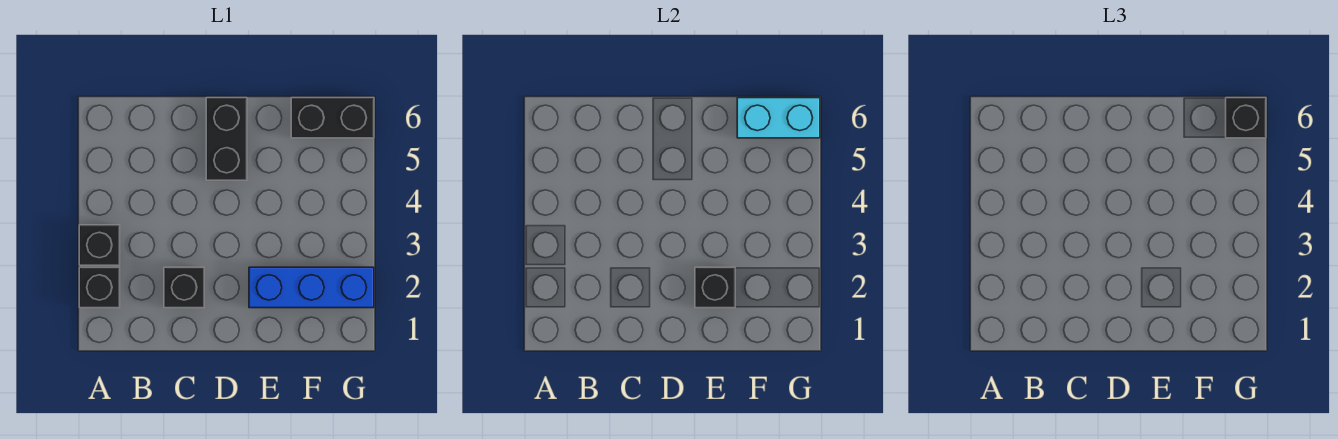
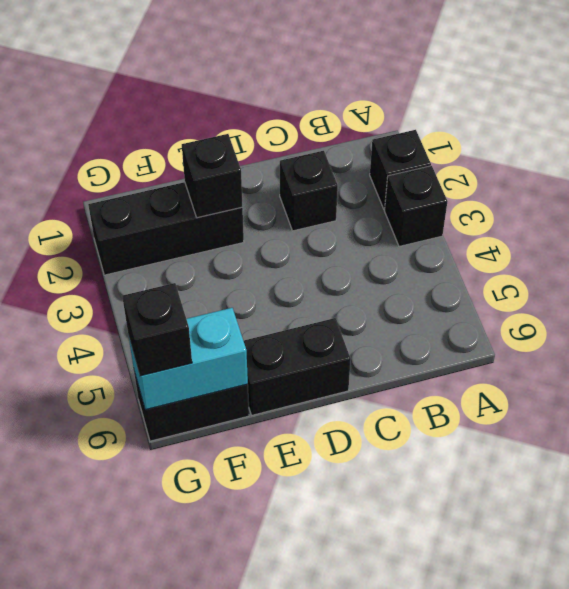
black brick D5:D6 level 1 -> black brick D6:E6 level 1
blue brick E2:G2 level 1 -> black brick E2:G2 level 1

